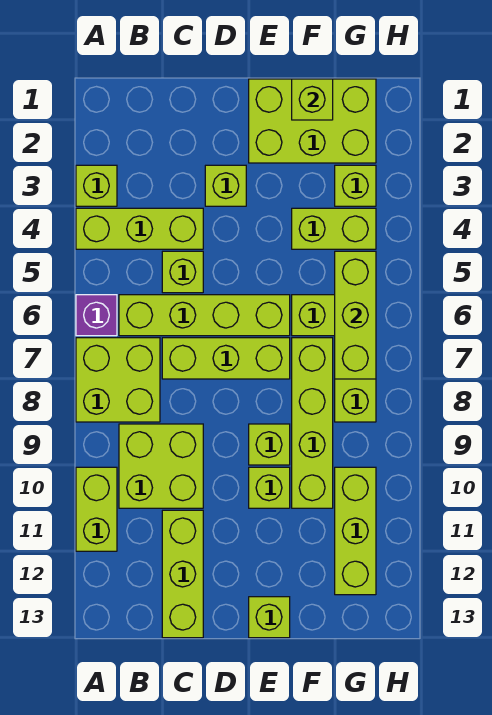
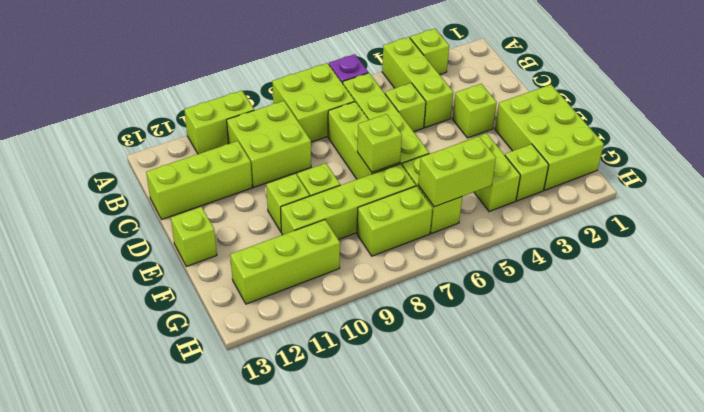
lime brick F1 level 2 -> lime brick E7 level 2
lime brick G5:G7 level 2 -> lime brick G5:G6 level 2

